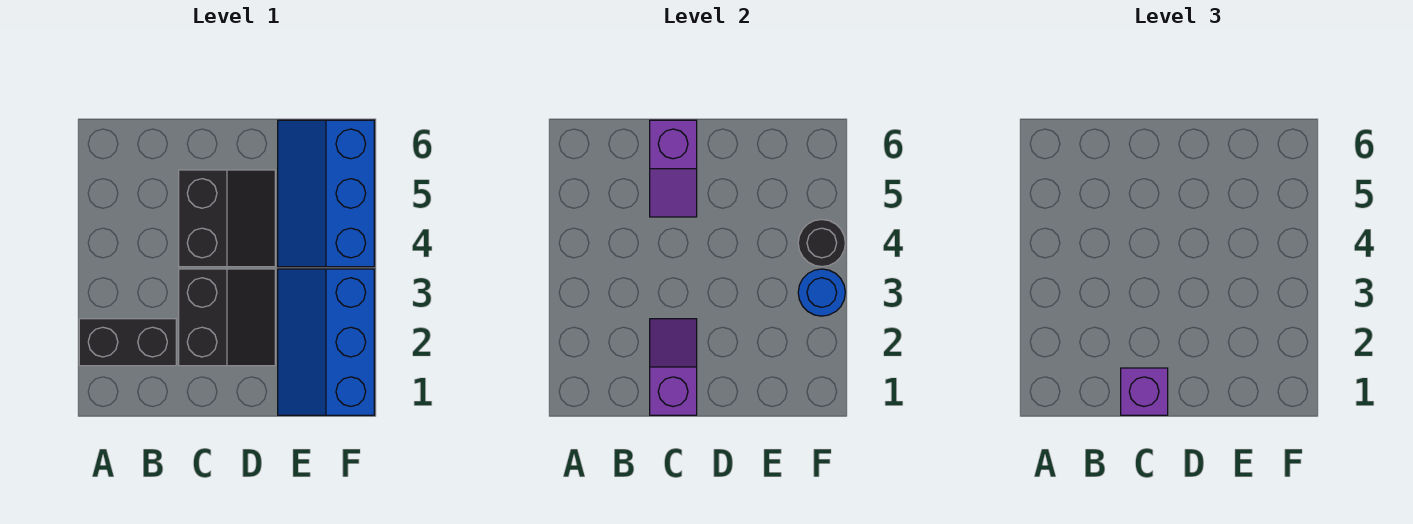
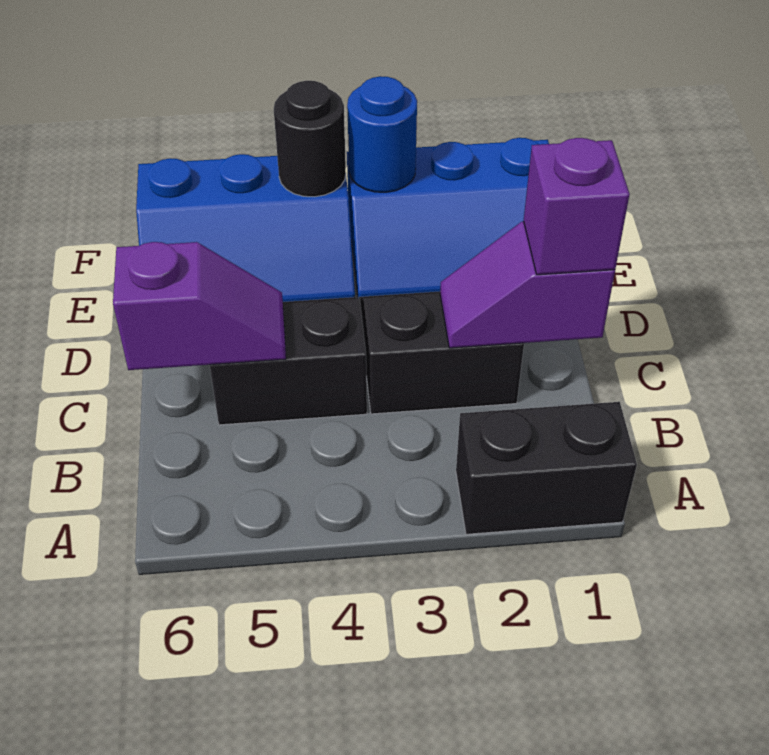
black brick A2:B2 level 1 -> black brick A1:A2 level 1

